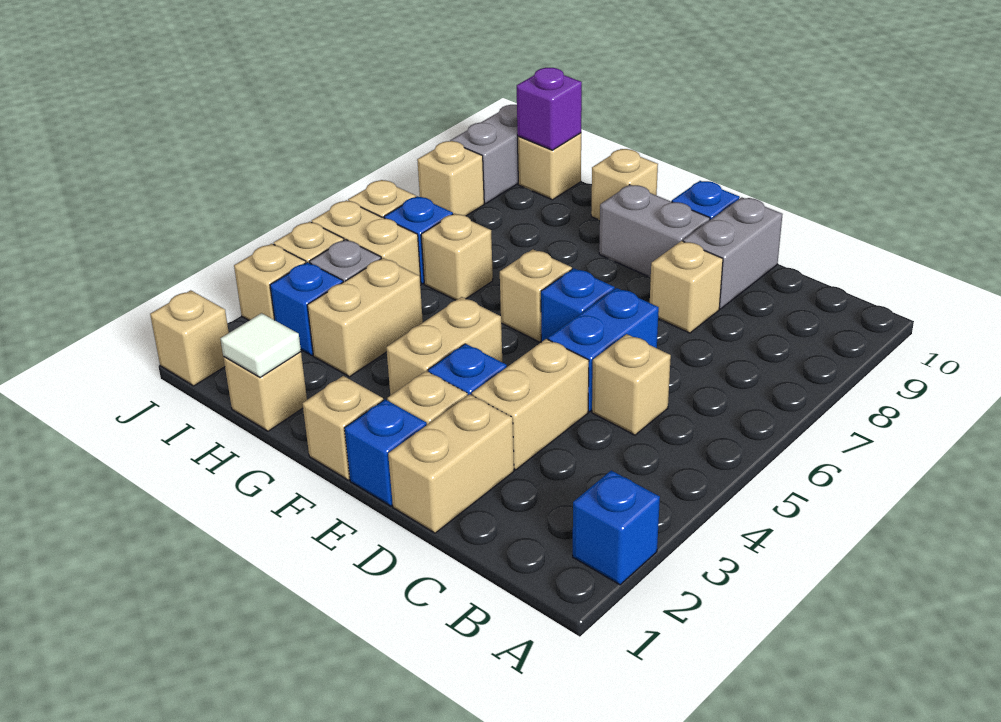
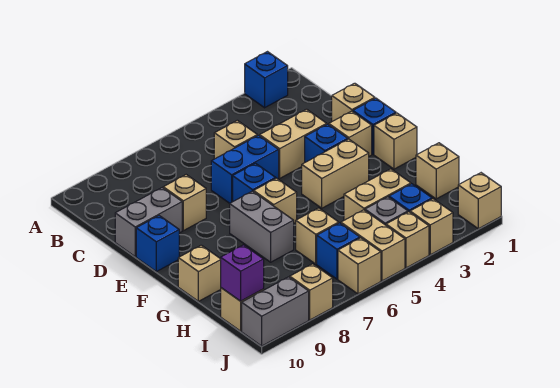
tan brick D1:D2 level 1 -> tan brick D1 level 1
grey brick E9:F9 level 1 -> grey brick F7:G7 level 1
white tile H1 level 2 -> none

